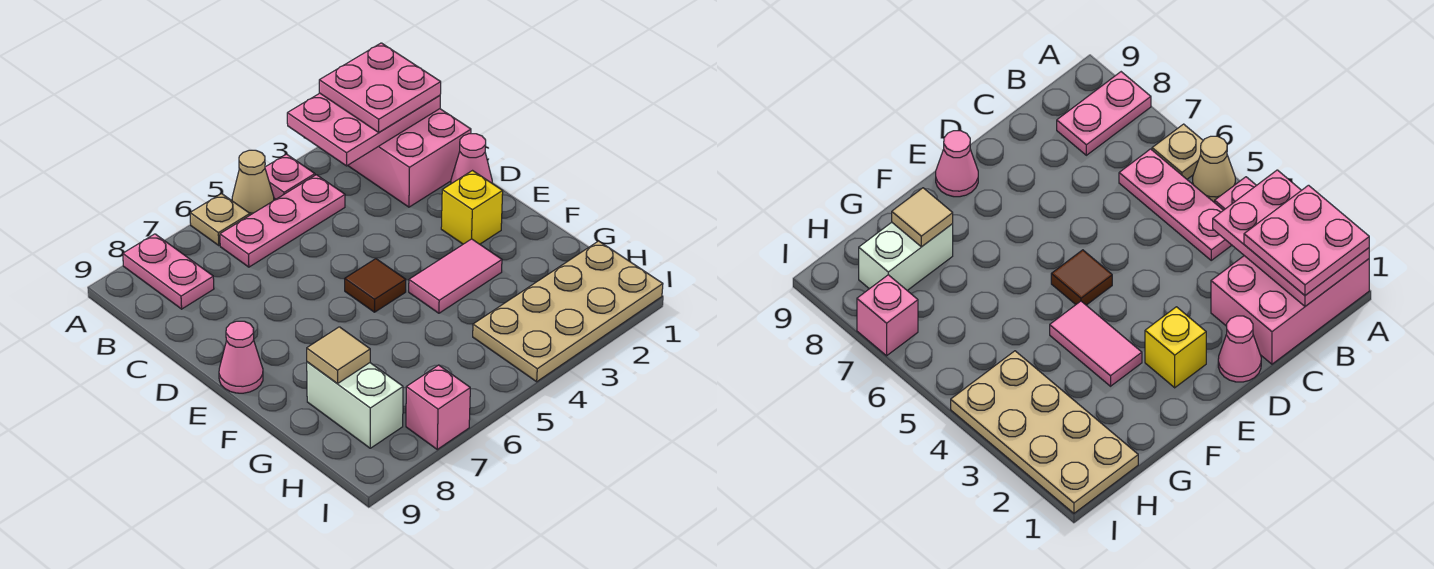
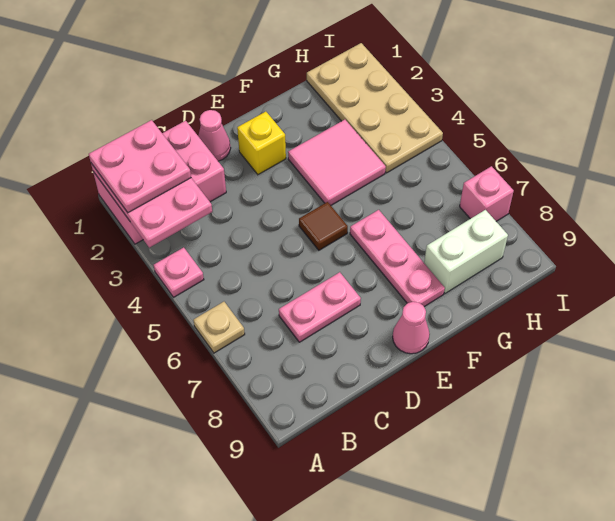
tan cone A5 level 1 -> none
pink plate A8:B8 level 1 -> pink plate C7:D7 level 1
pink plate B4:B6 level 1 -> pink plate F6:F8 level 1
pink tile F3:F4 level 1 -> pink tile F3:G4 level 1
tan tile G8 level 2 -> none

